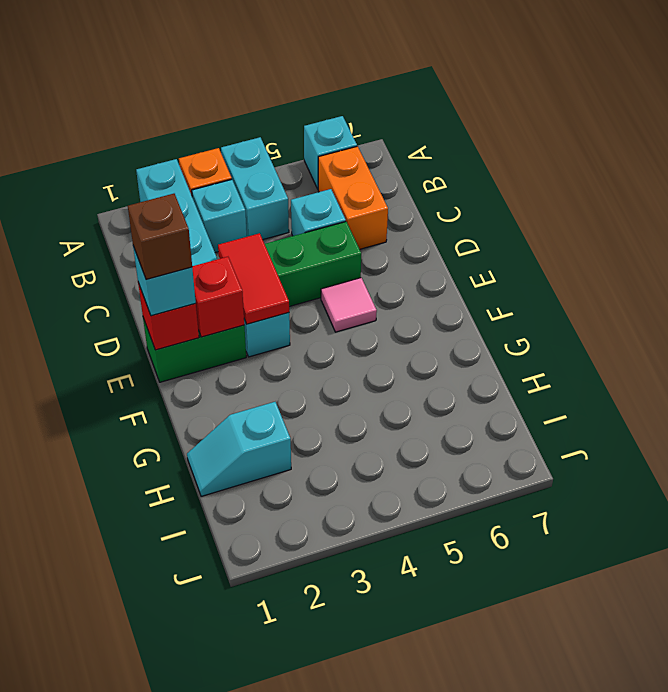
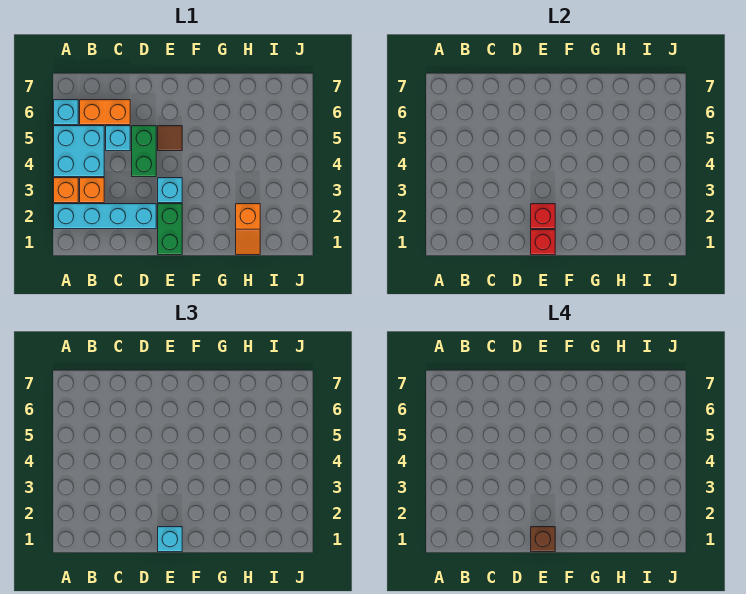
cyan brick A4:B4 level 1 -> cyan brick A4:B5 level 1
cyan brick B3 level 1 -> orange brick B3 level 1
red tile D3:E3 level 2 -> none
pink tile E5 level 1 -> brown tile E5 level 1
cyan slope H1:H2 level 1 top 2 -> orange slope H1:H2 level 1 top 2

